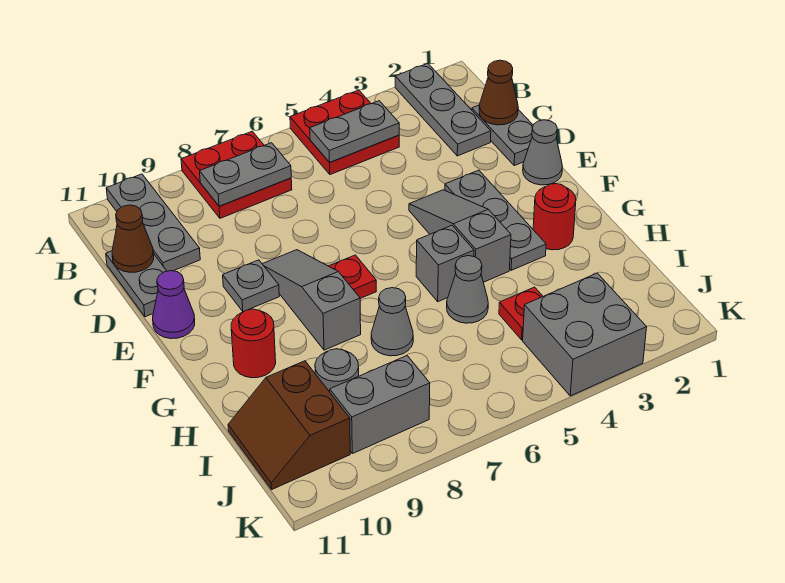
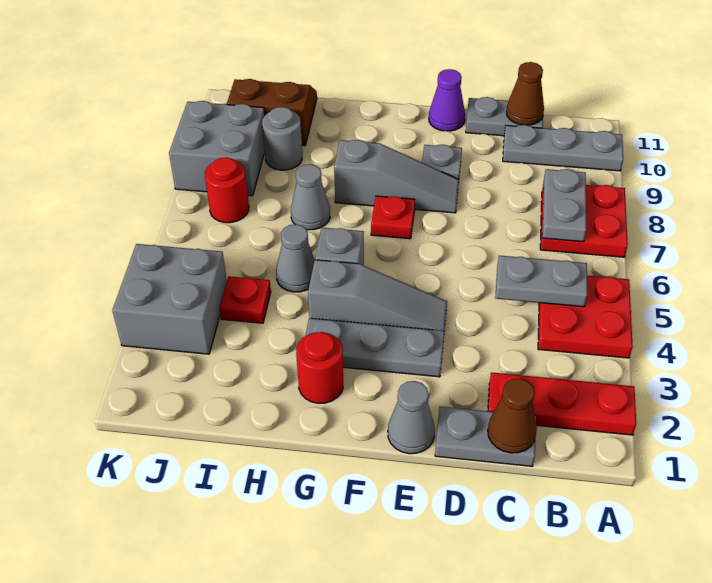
grey plate A2:C2 level 1 -> red plate A2:C2 level 1
grey plate B4:B5 level 2 -> grey plate B5:C5 level 2
red round brick G10 level 1 -> red round brick J7 level 1
grey brick J8:J9 level 1 -> grey brick J8:K9 level 1

